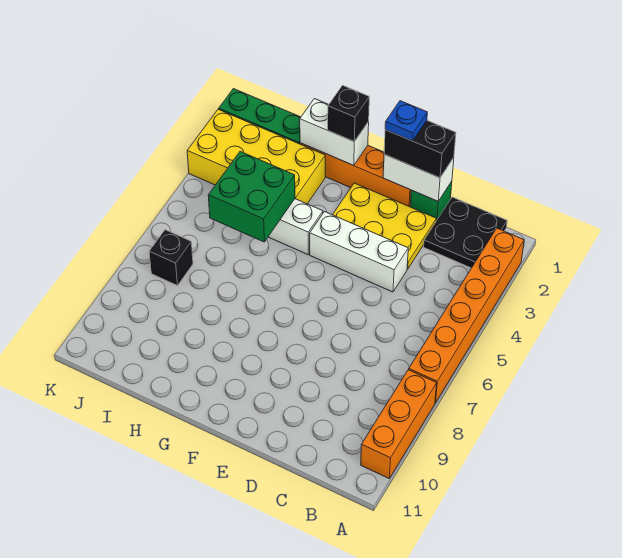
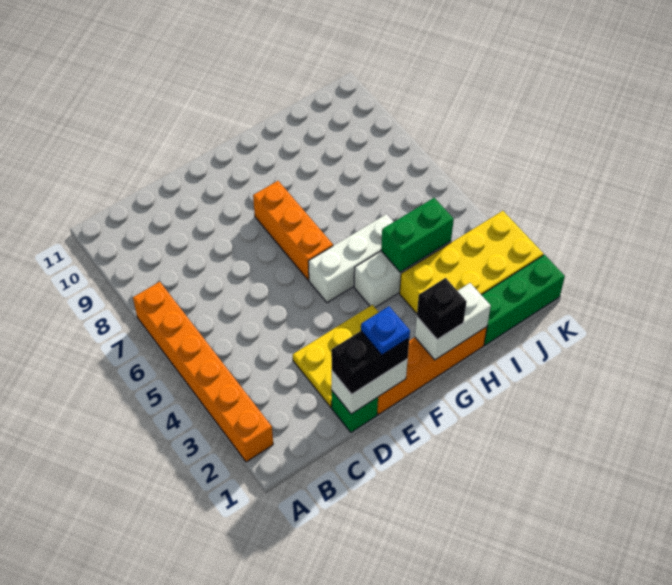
orange brick A8:A10 level 1 -> orange brick F6:F8 level 1
black plate B1:C2 level 1 -> none
white brick D4:F4 level 1 -> white brick F5:H5 level 1
green brick H4:I5 level 2 -> green brick H4:I4 level 2
black brick J7 level 1 -> none

